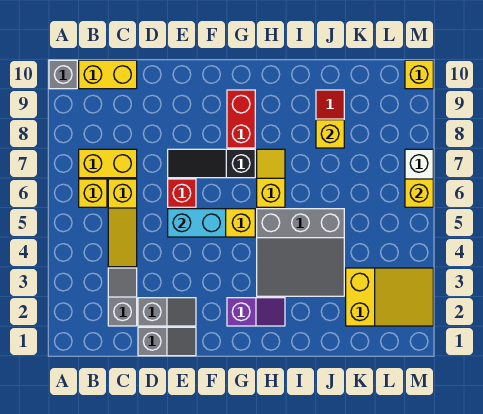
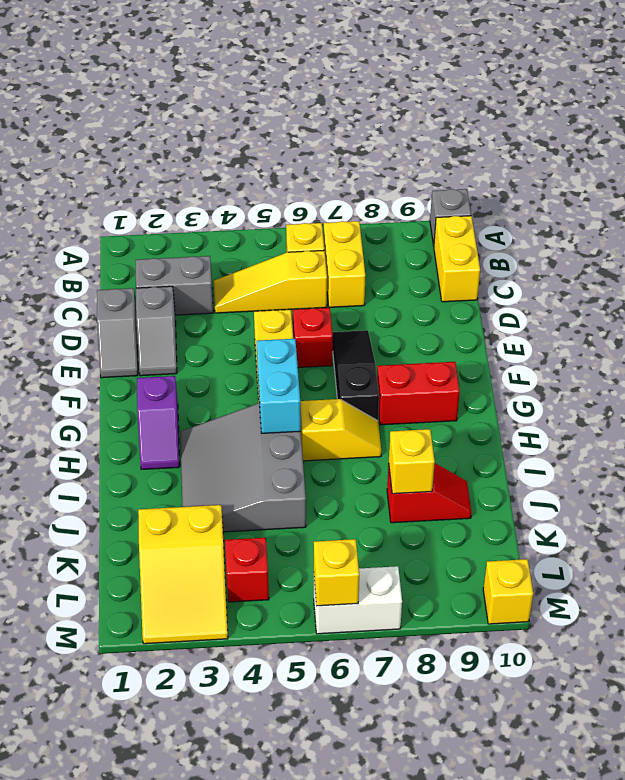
grey slope C2:C3 level 1 top 2 -> grey brick C2:C3 level 1
cyan brick E5:F5 level 2 -> cyan brick G5:H5 level 2
none -> red brick L4 level 1

